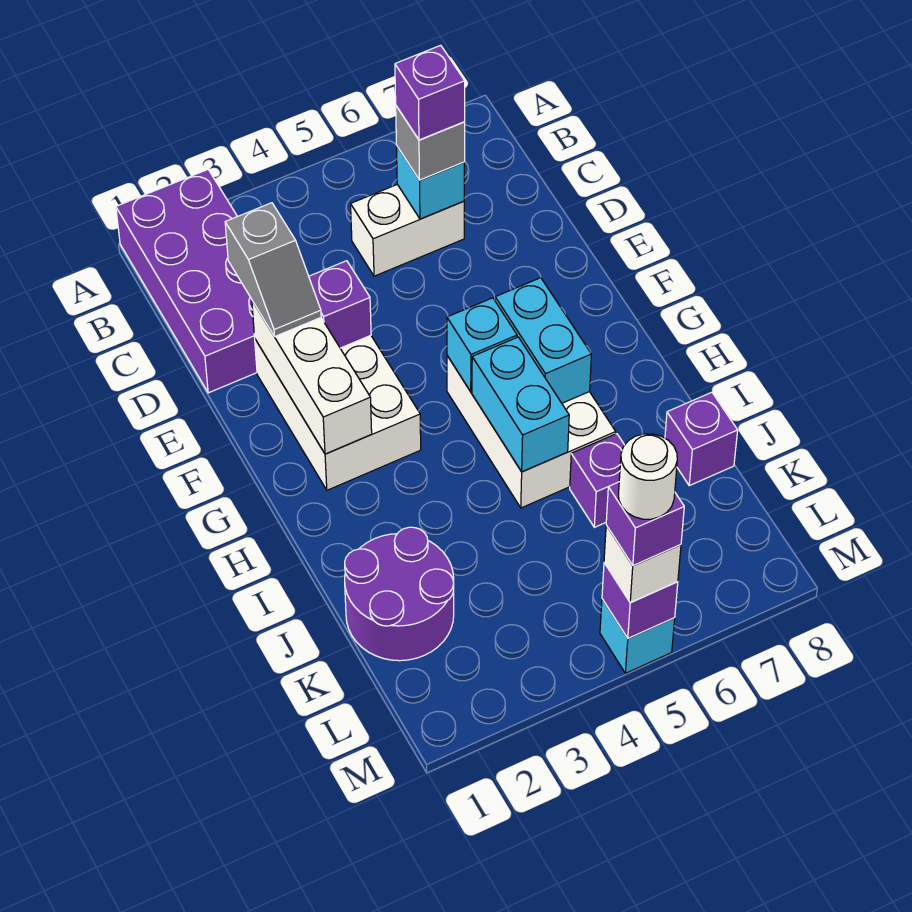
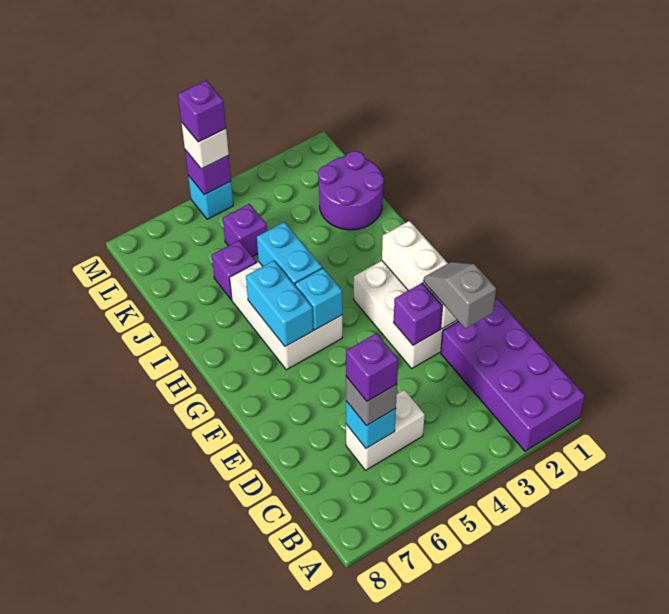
purple brick J8 level 1 -> purple brick K5 level 1
white round brick M5 level 5 -> none

